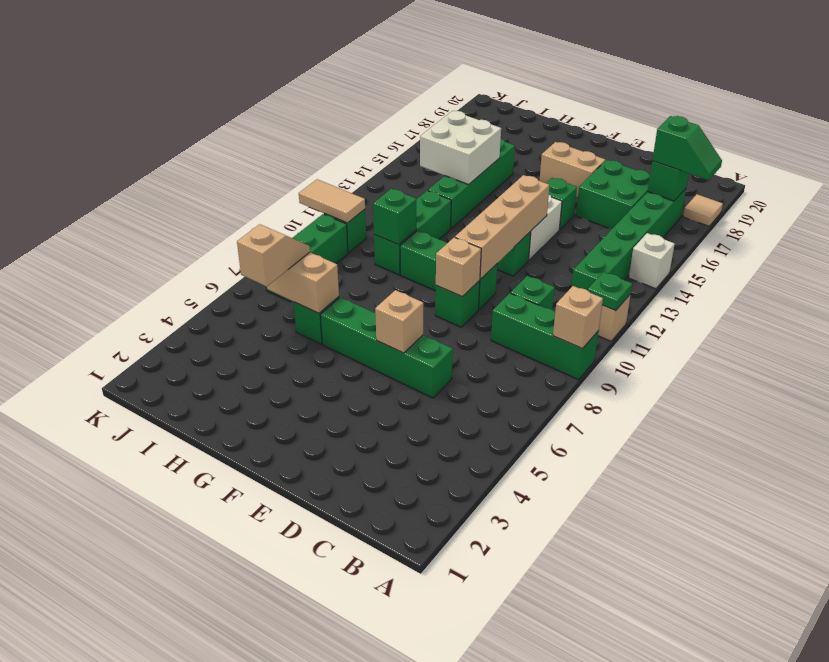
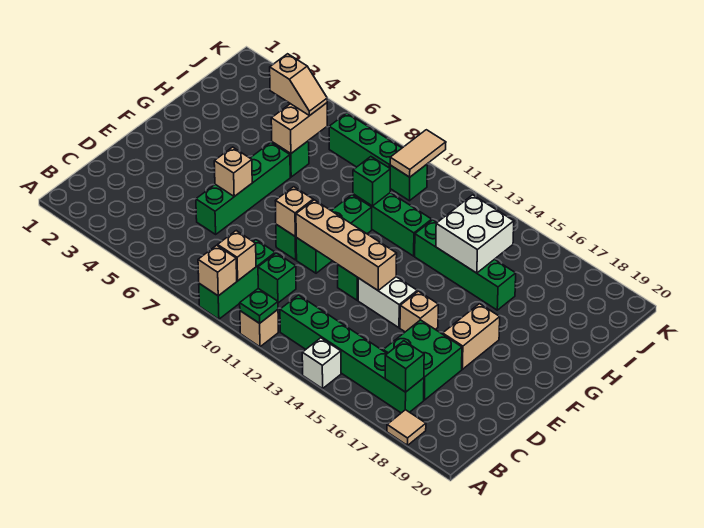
green slope A17:B17 level 3 top B -> none
none -> tan brick B9 level 2
green brick E15 level 1 -> tan brick E15 level 1

